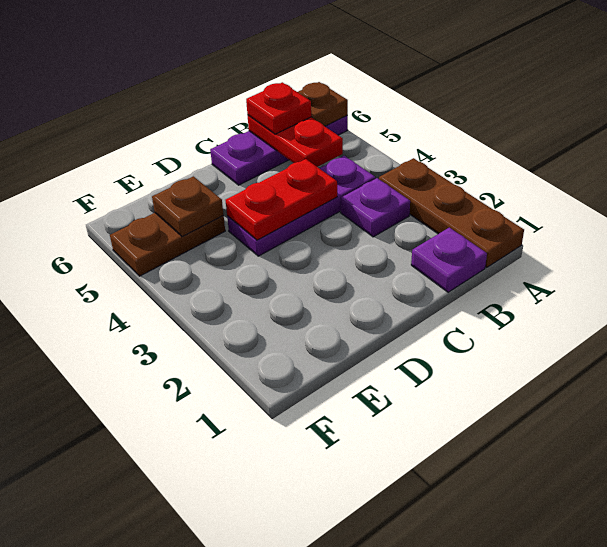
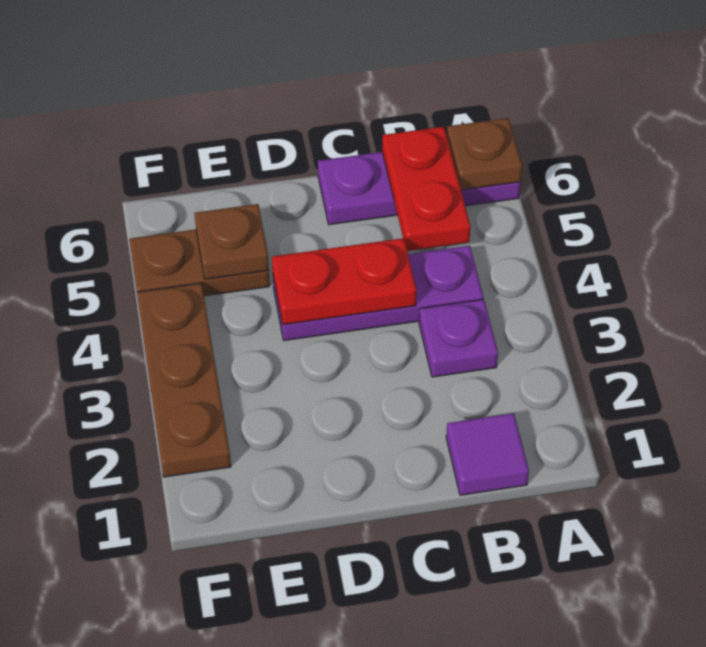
brown plate A1:A3 level 1 -> brown plate F2:F4 level 1
purple plate B1 level 1 -> purple tile B1 level 1
red plate B6 level 3 -> none

